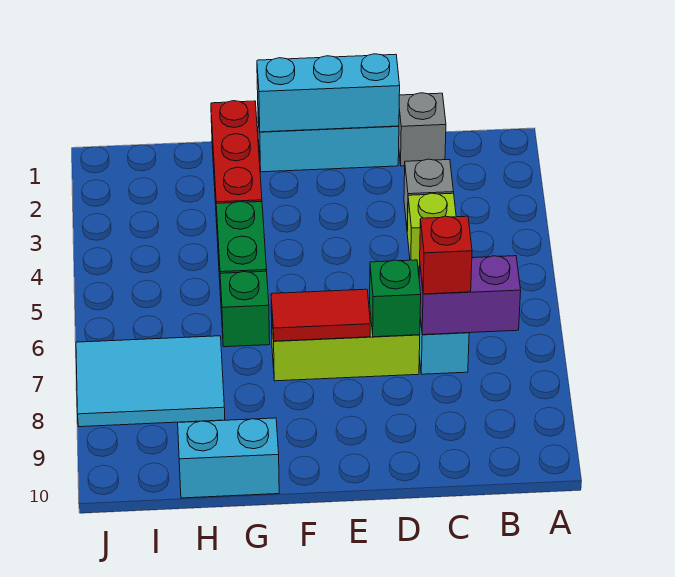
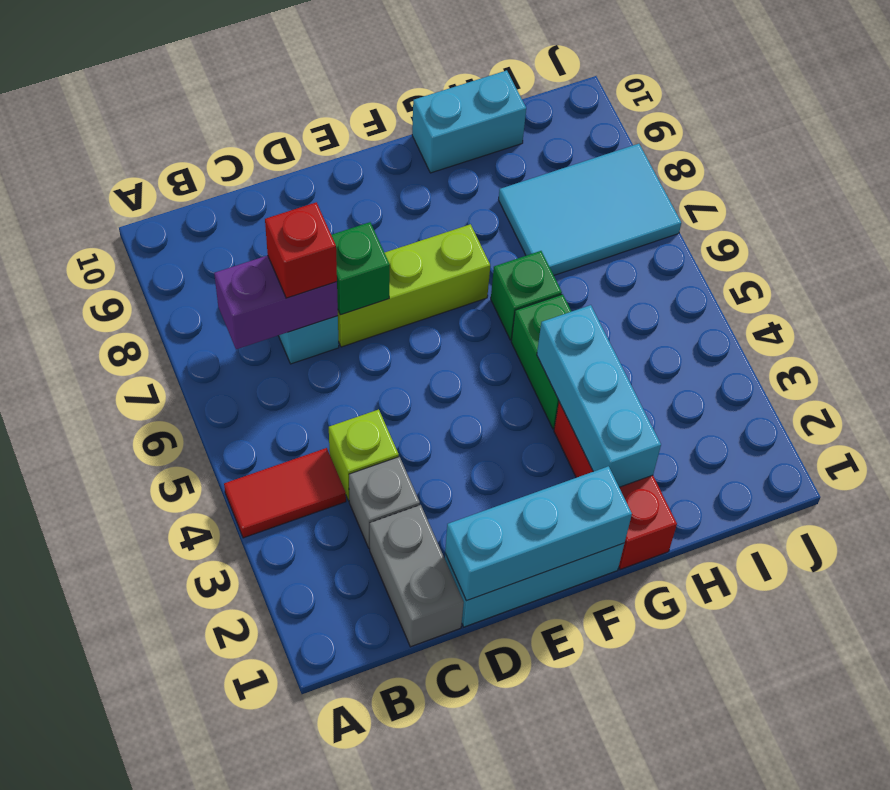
grey brick C1 level 1 -> grey brick C1:C2 level 1
red tile E7:F7 level 2 -> red tile A4:B4 level 1
none -> cyan brick G2:G4 level 2

